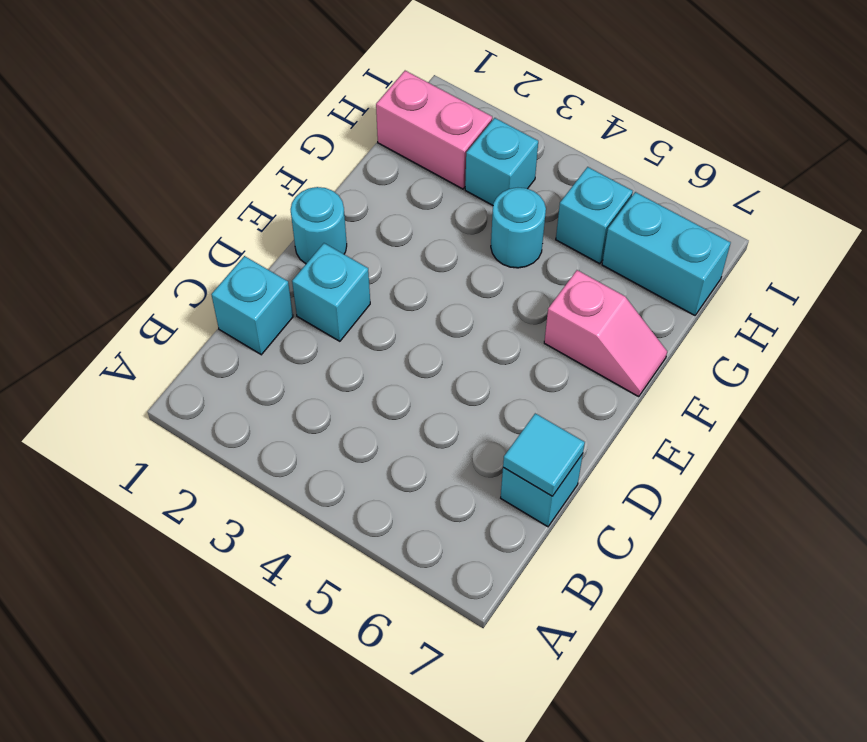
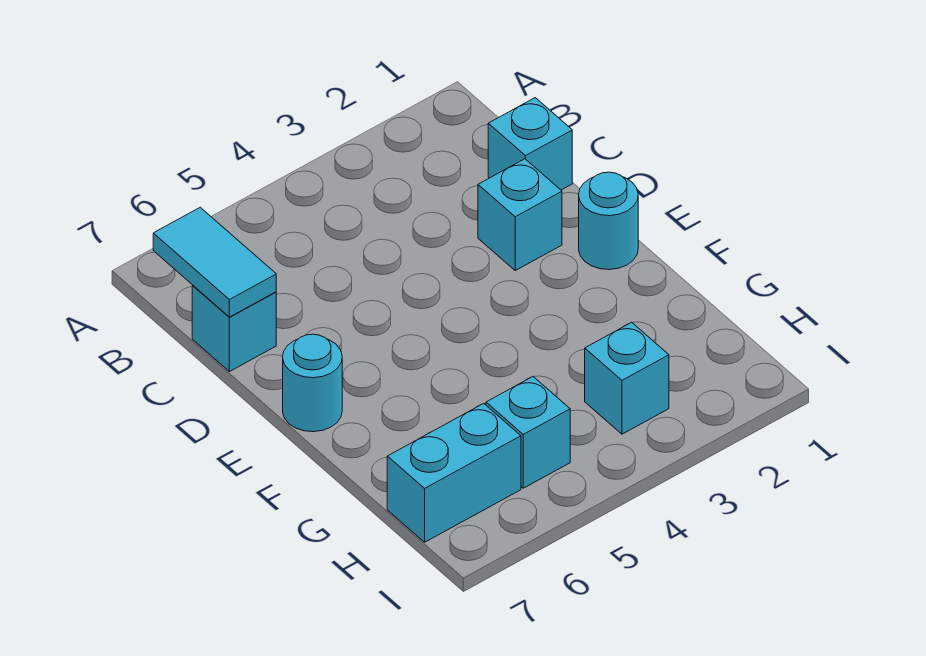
cyan tile C7 level 2 -> cyan tile B7:C7 level 2
pink slope F6:F7 level 1 top 6 -> none
cyan round brick G4 level 1 -> cyan round brick E7 level 1
pink brick H1:H2 level 1 -> none

